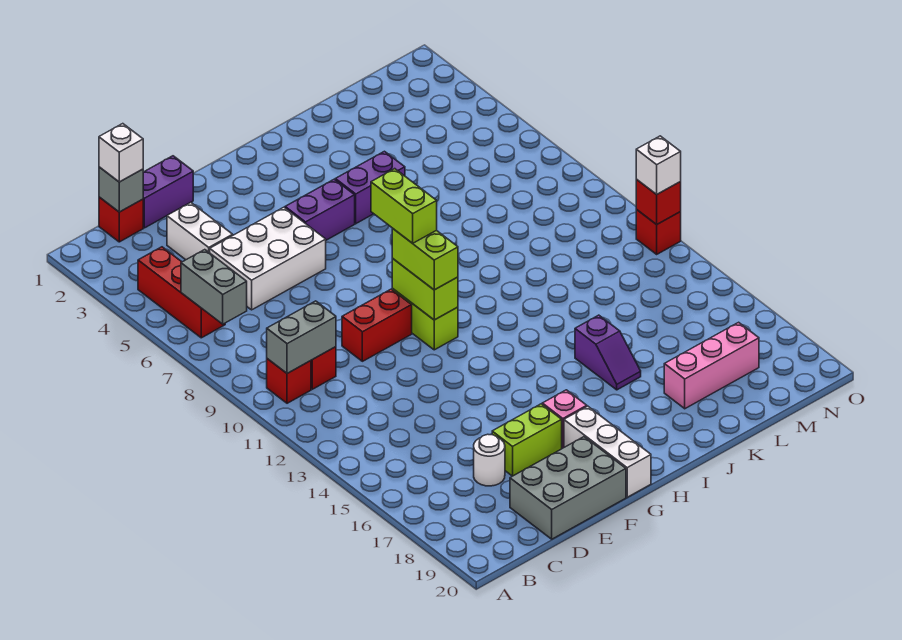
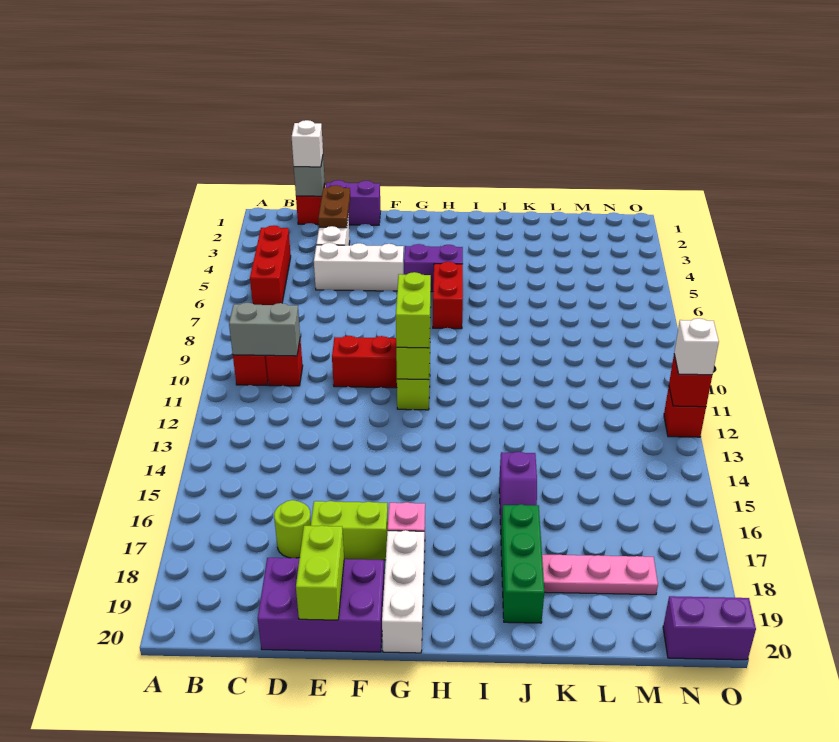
grey brick B6:B7 level 2 -> none
none -> brown plate D2:D3 level 2
white brick D5:F6 level 1 -> white brick D5:F5 level 1
white round brick D17 level 1 -> lime round brick D17 level 1
grey brick D19:F20 level 1 -> purple brick D19:F20 level 1
lime brick G9:G10 level 4 -> lime brick E19:E20 level 2
none -> red brick H6:H7 level 1
purple brick I5:J5 level 1 -> purple brick N20:O20 level 1
none -> green brick J17:J19 level 1
pink brick K18:M18 level 1 -> pink plate K18:M18 level 1

